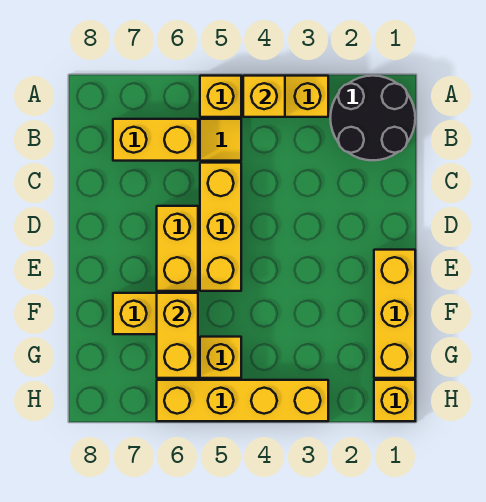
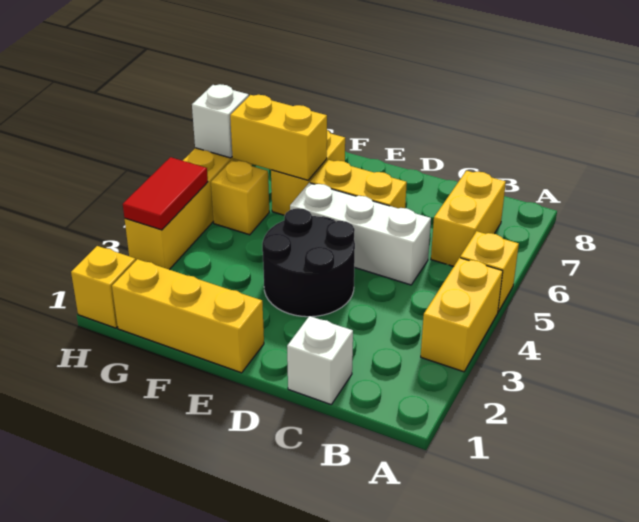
black round brick A1:B2 level 1 -> black round brick D3:E4 level 1
yellow brick A4 level 2 -> none
yellow tile B5 level 1 -> none
none -> white brick C1 level 1
yellow brick C5:E5 level 1 -> white brick C5:E5 level 1
none -> red tile H3:H4 level 2
none -> white brick H6 level 2

